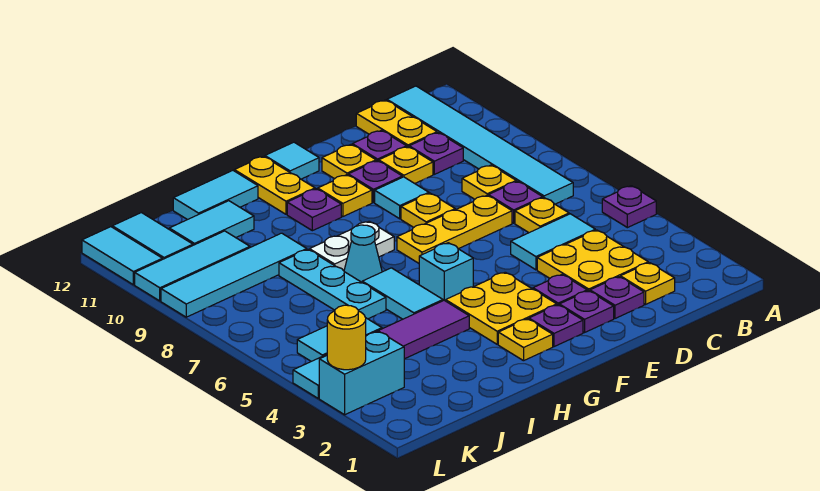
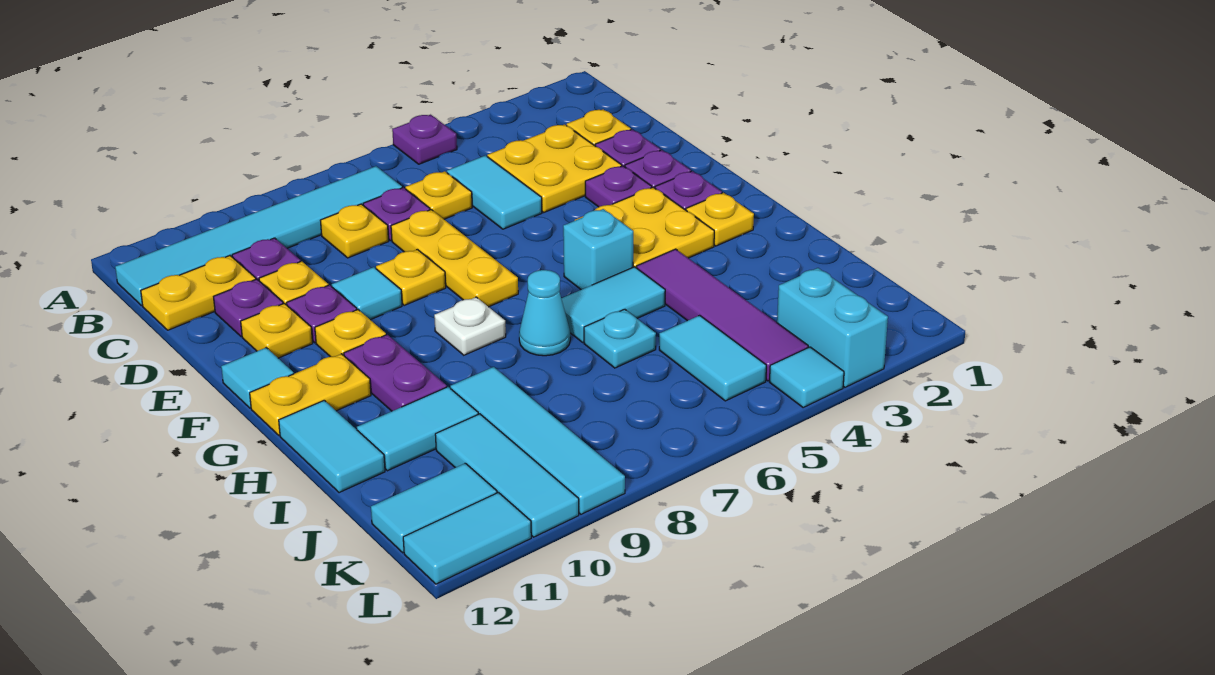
white plate G8:H8 level 1 -> white plate G8 level 1
purple plate G10 level 1 -> purple plate G10:H10 level 1
cyan plate I6:I8 level 1 -> cyan plate I6 level 1
cyan tile I11:J11 level 1 -> cyan tile I10:I11 level 1
yellow round brick L3 level 2 -> none

